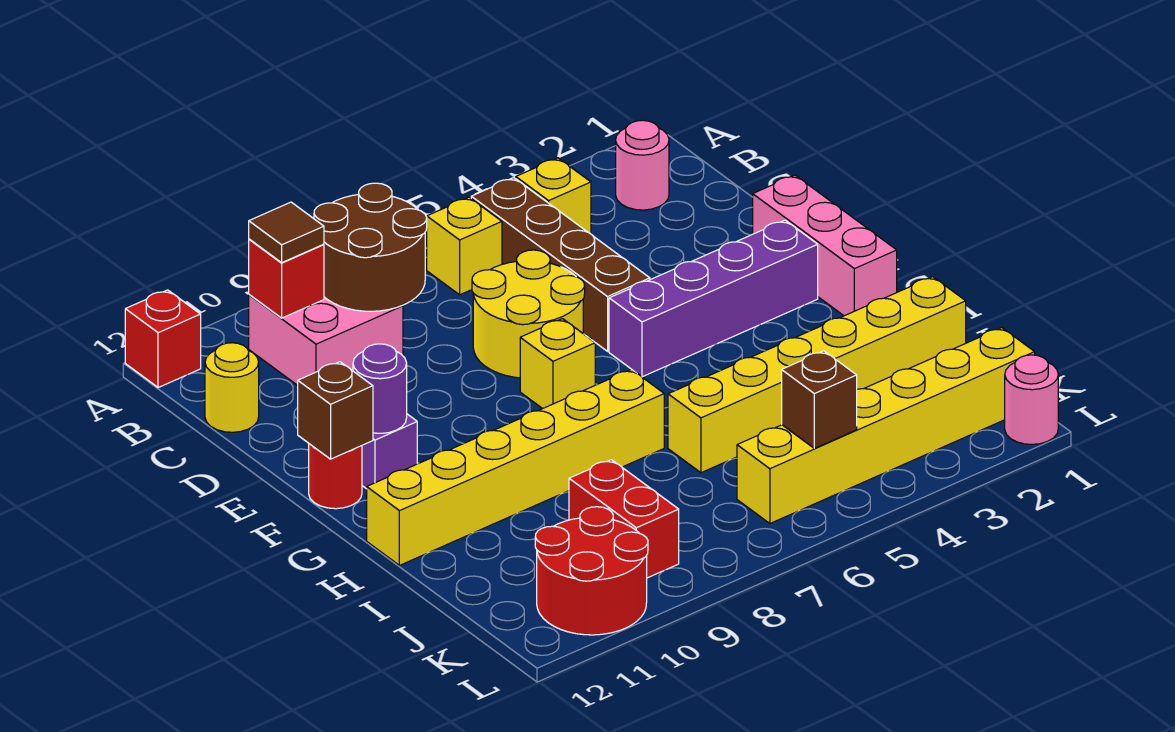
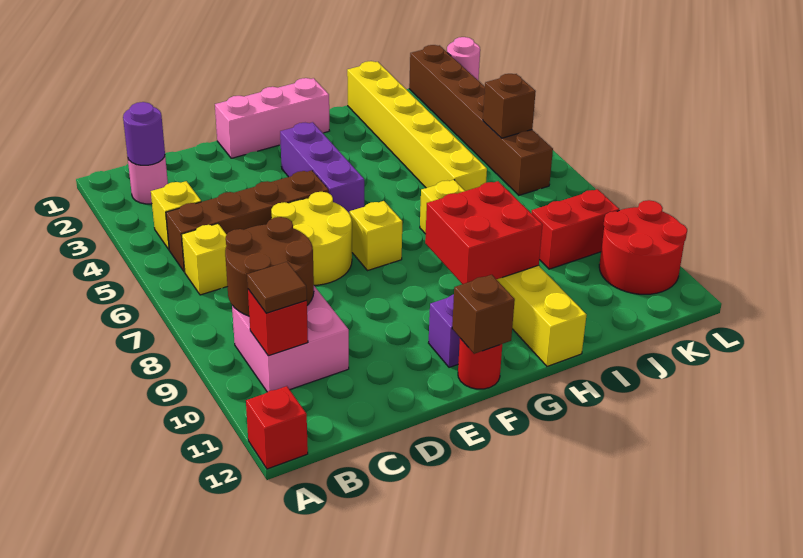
yellow round brick C12 level 1 -> none
purple brick F2:F5 level 1 -> purple brick F3:F5 level 1
purple round brick F11 level 2 -> purple round brick B2 level 2
none -> red brick G9:H10 level 2
yellow brick K1:K6 level 1 -> brown brick K1:K6 level 1

